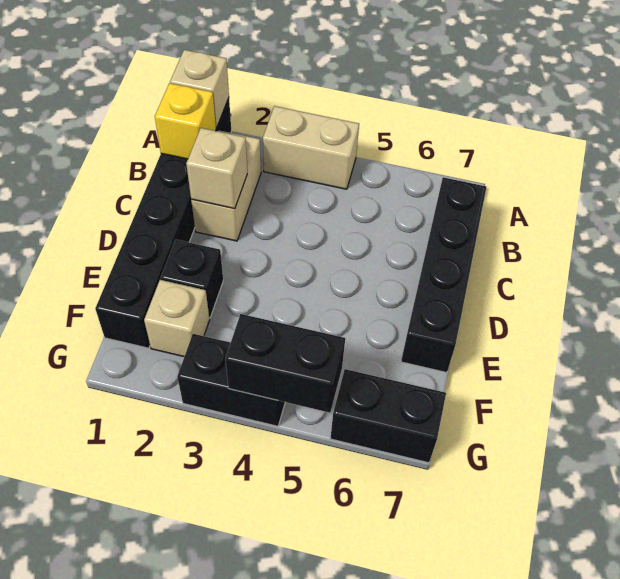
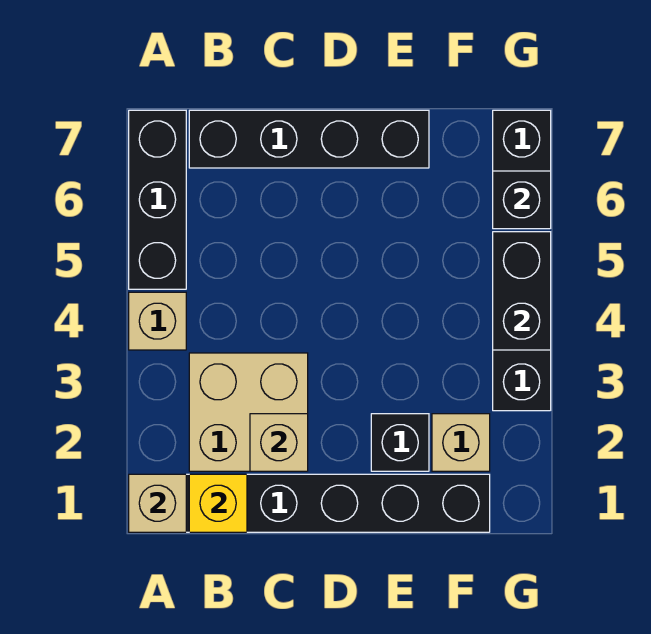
tan brick A3:A4 level 1 -> tan brick A4 level 1
none -> black brick A5:A7 level 1
tan brick B2:C2 level 1 -> tan brick B2:C3 level 1
none -> black brick G6 level 2

